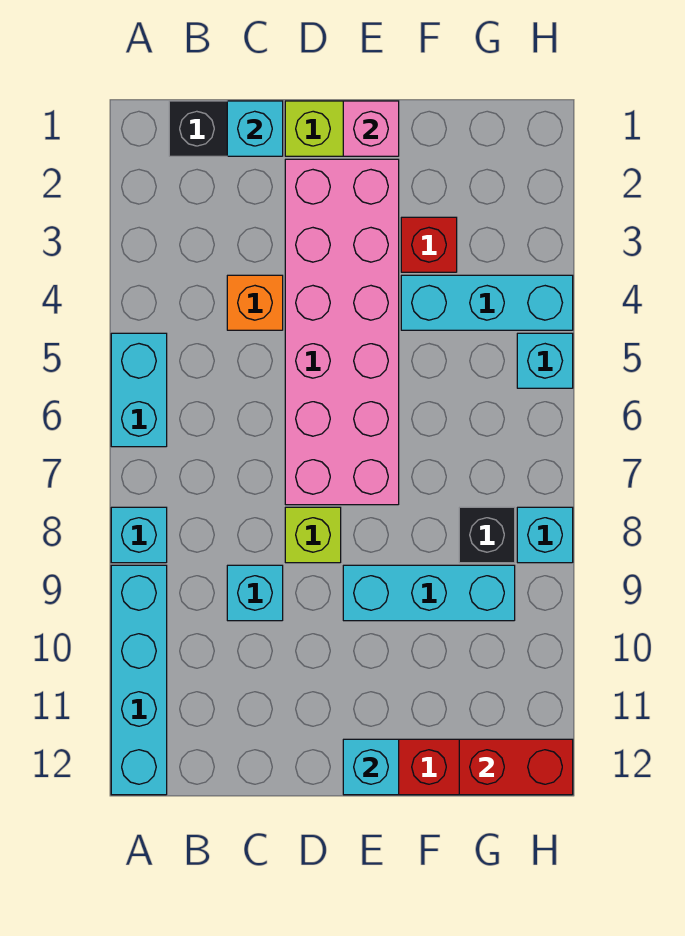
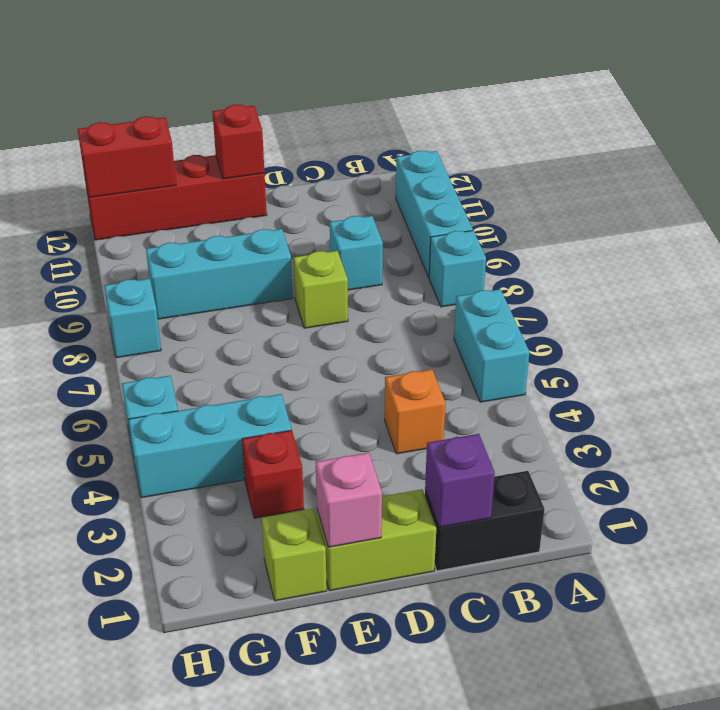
cyan brick A9:A12 level 1 -> cyan brick A9:A11 level 1
cyan brick C1 level 2 -> purple brick C1 level 2
pink brick D2:E7 level 1 -> none
cyan brick E12 level 2 -> red brick E12 level 2
none -> lime brick F1 level 1
black brick G8 level 1 -> none

